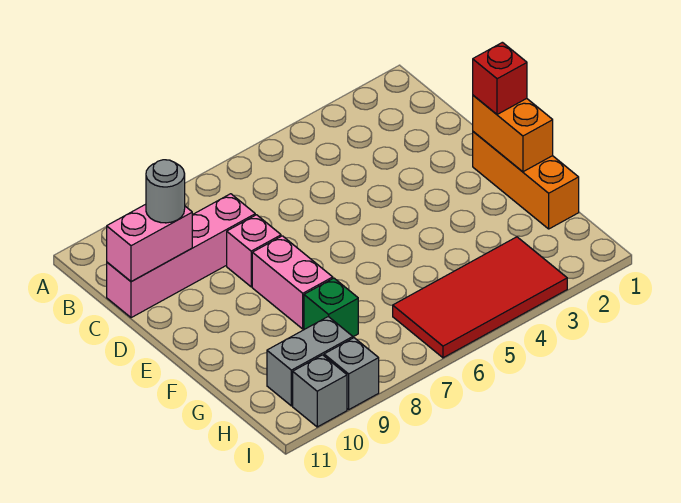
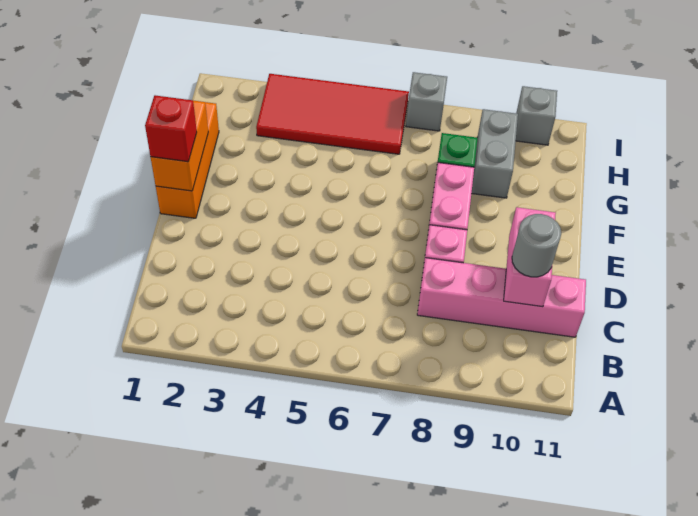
pink brick C10:C11 level 2 -> pink brick C10:D10 level 2
grey brick H9:H10 level 1 -> grey brick G9:H9 level 1
grey brick I9 level 1 -> grey brick I7 level 1

